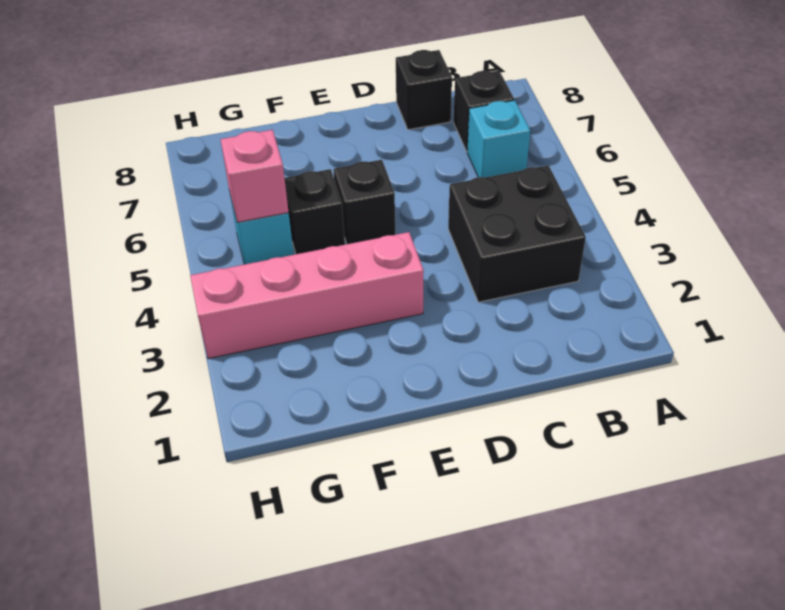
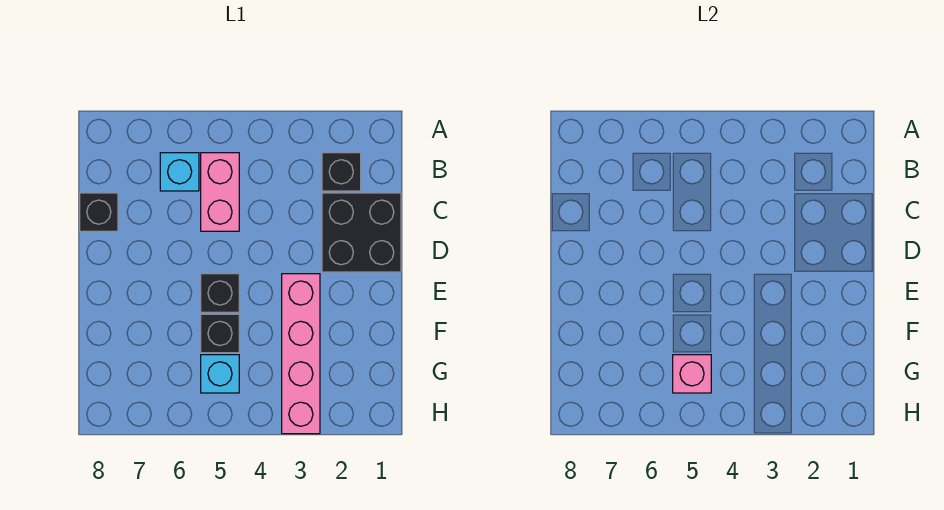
black brick B3:C4 level 1 -> black brick C1:D2 level 1
none -> pink brick B5:C5 level 1
black brick B7 level 1 -> black brick B2 level 1

